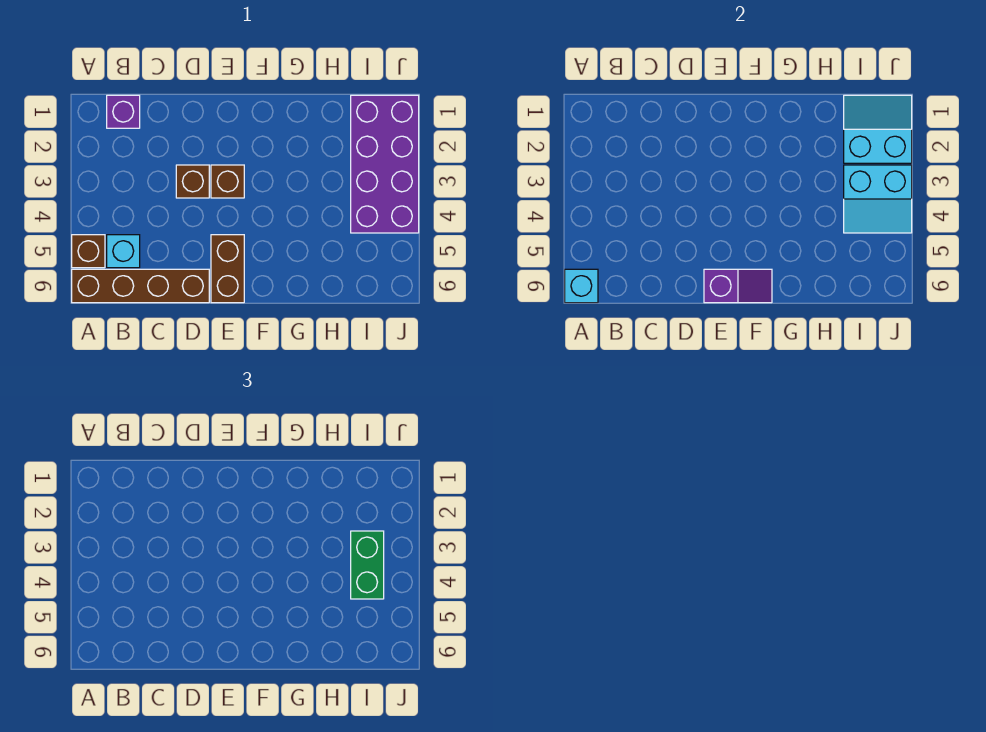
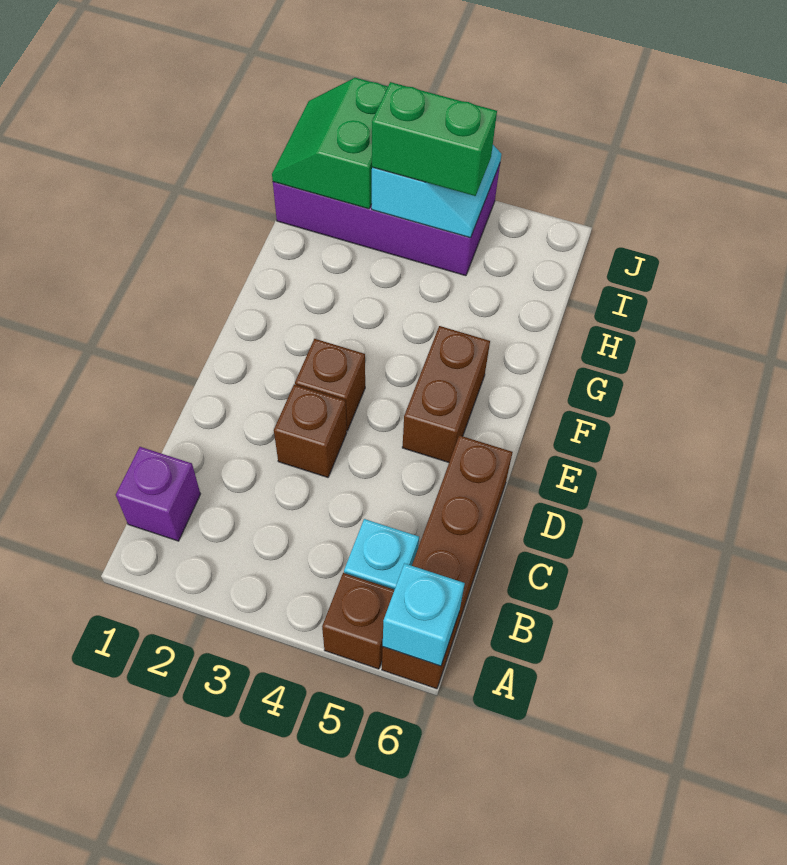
brown brick E5:E6 level 1 -> brown brick E5:F5 level 1
purple slope E6:F6 level 2 top E -> none
cyan slope I1:J2 level 2 top 2 -> green slope I1:J2 level 2 top 2

